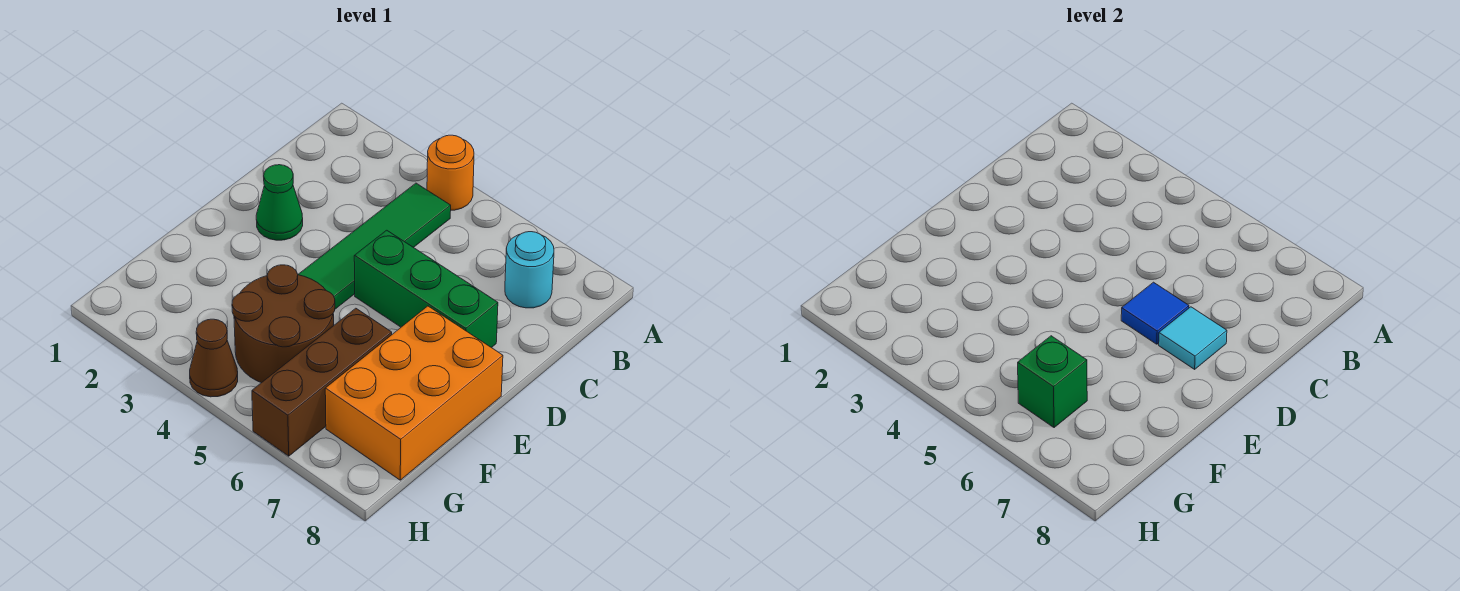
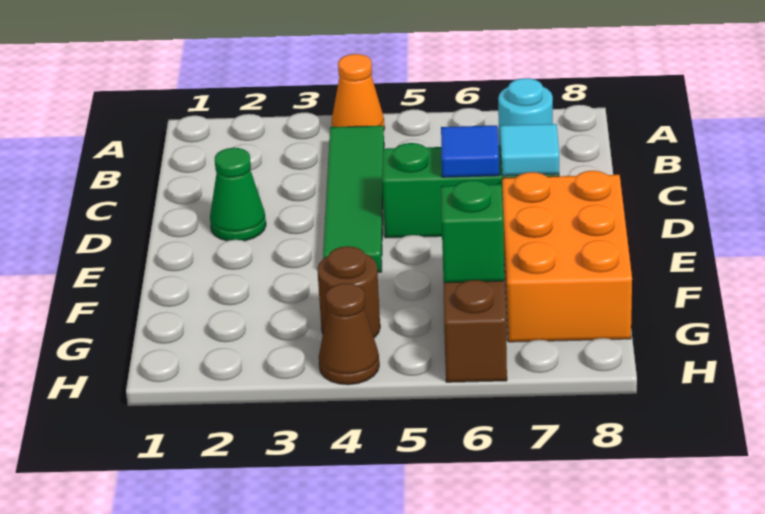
orange round brick A4 level 1 -> orange cone A4 level 1
brown round brick F4:G5 level 1 -> brown round brick G4 level 1

